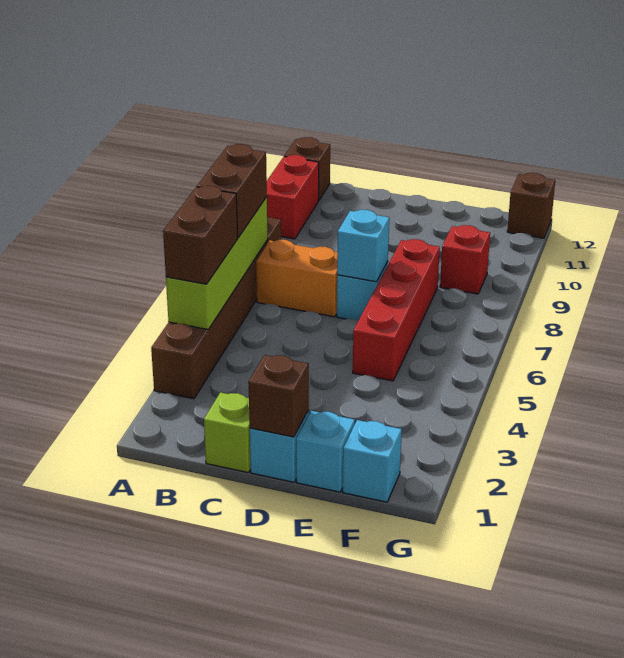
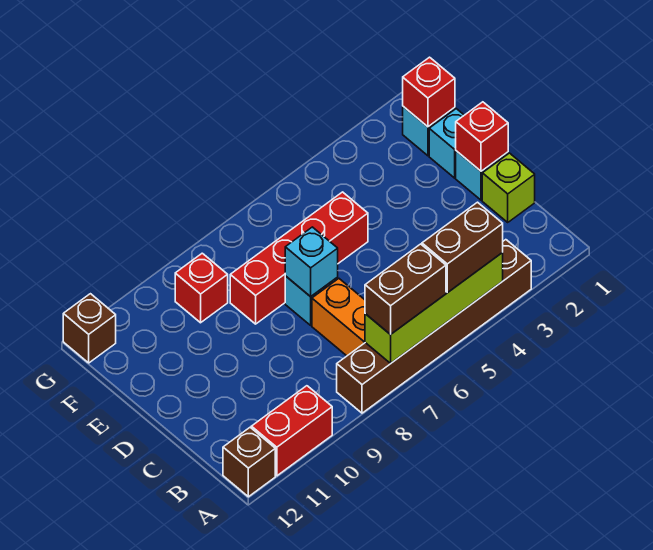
brown brick D1 level 2 -> red brick D1 level 2
none -> red brick F1 level 2

